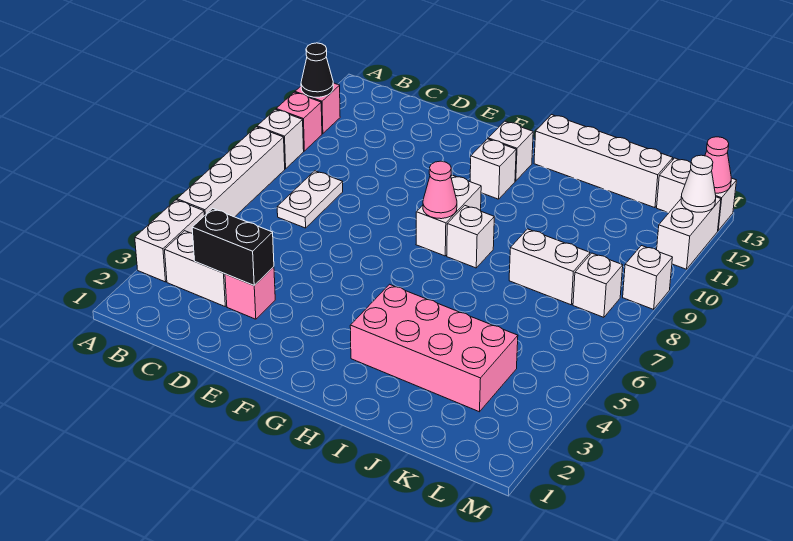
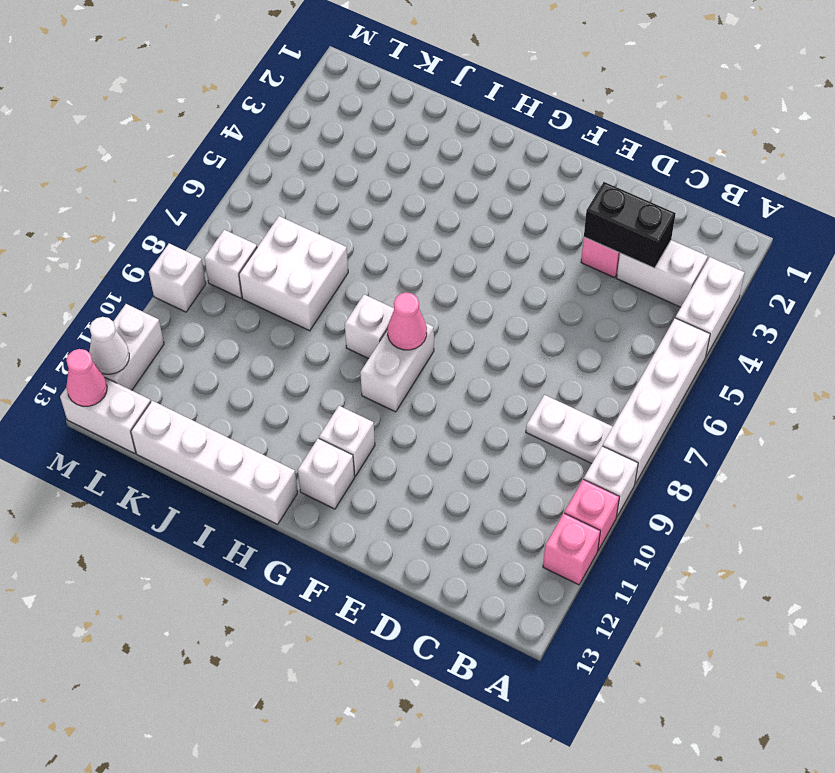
black cone A11 level 2 -> none
white plate C7:C8 level 1 -> white plate B8:C8 level 1
pink brick H3:K4 level 1 -> none
white brick J8:K8 level 1 -> white brick J7:K8 level 1

